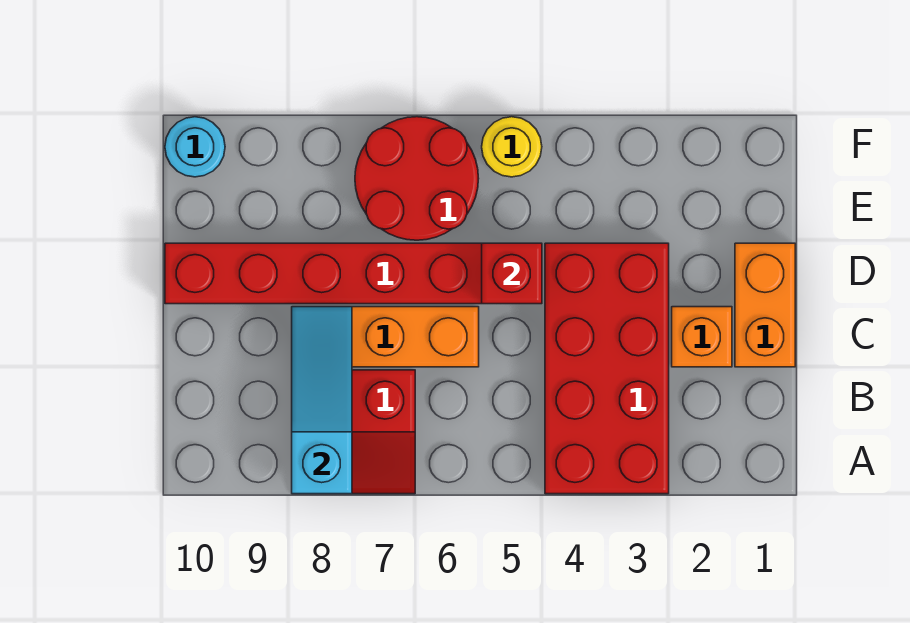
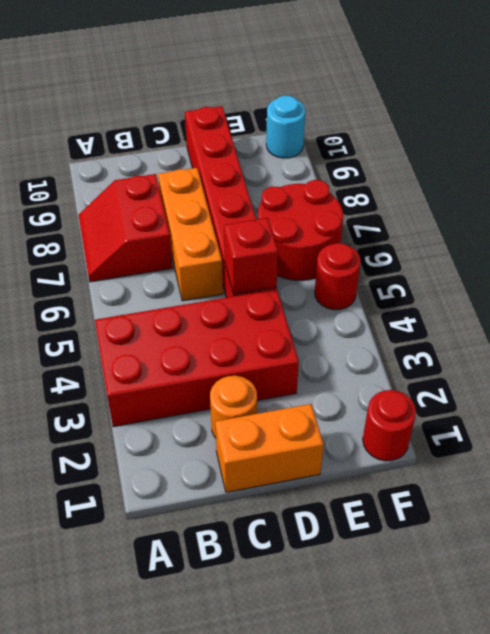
cyan slope A8:C8 level 2 top A -> none
orange brick C2 level 1 -> orange round brick C2 level 1
none -> red round brick F1 level 1
yellow round brick F5 level 1 -> red round brick F5 level 1

